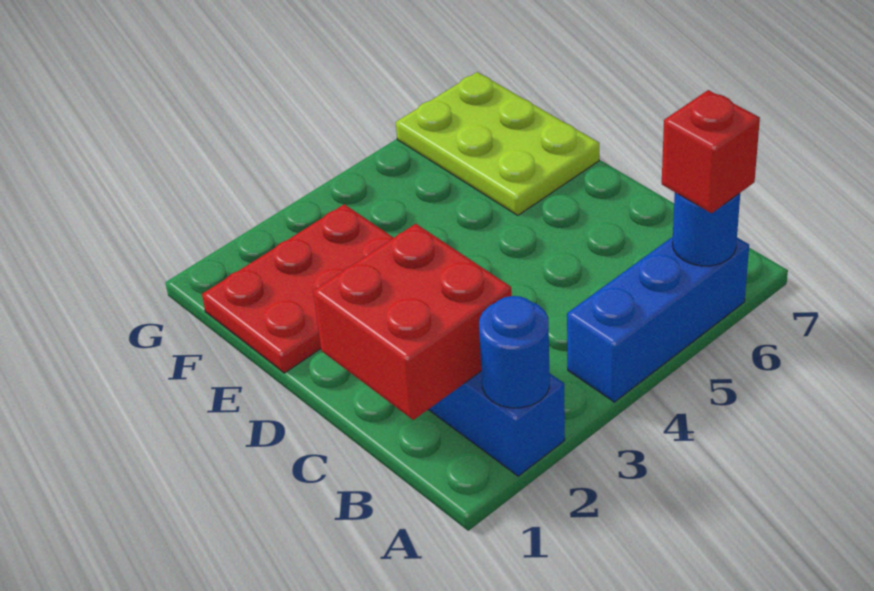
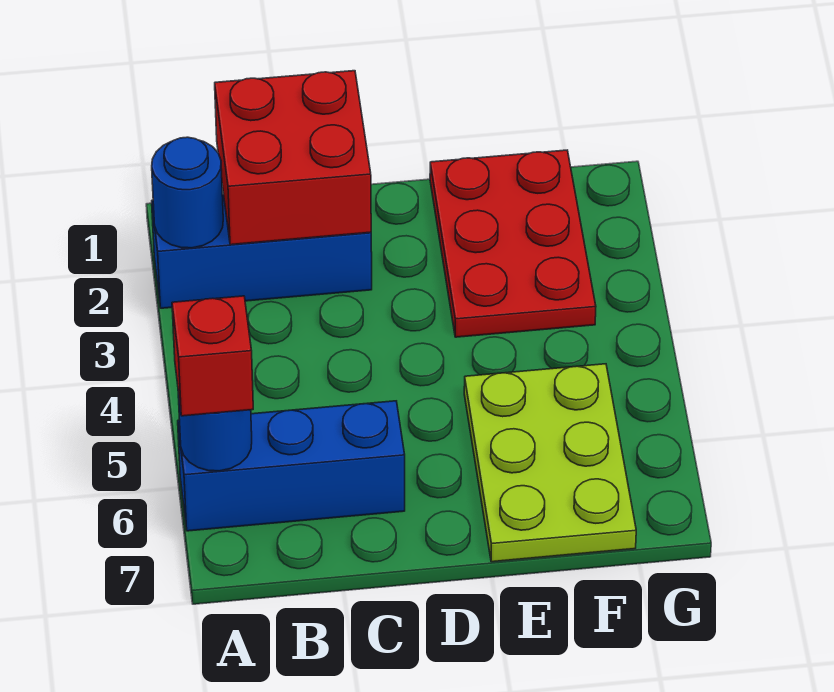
blue brick A4:A6 level 1 -> blue brick A6:C6 level 1
lime plate E6:G7 level 1 -> lime plate E5:F7 level 1

